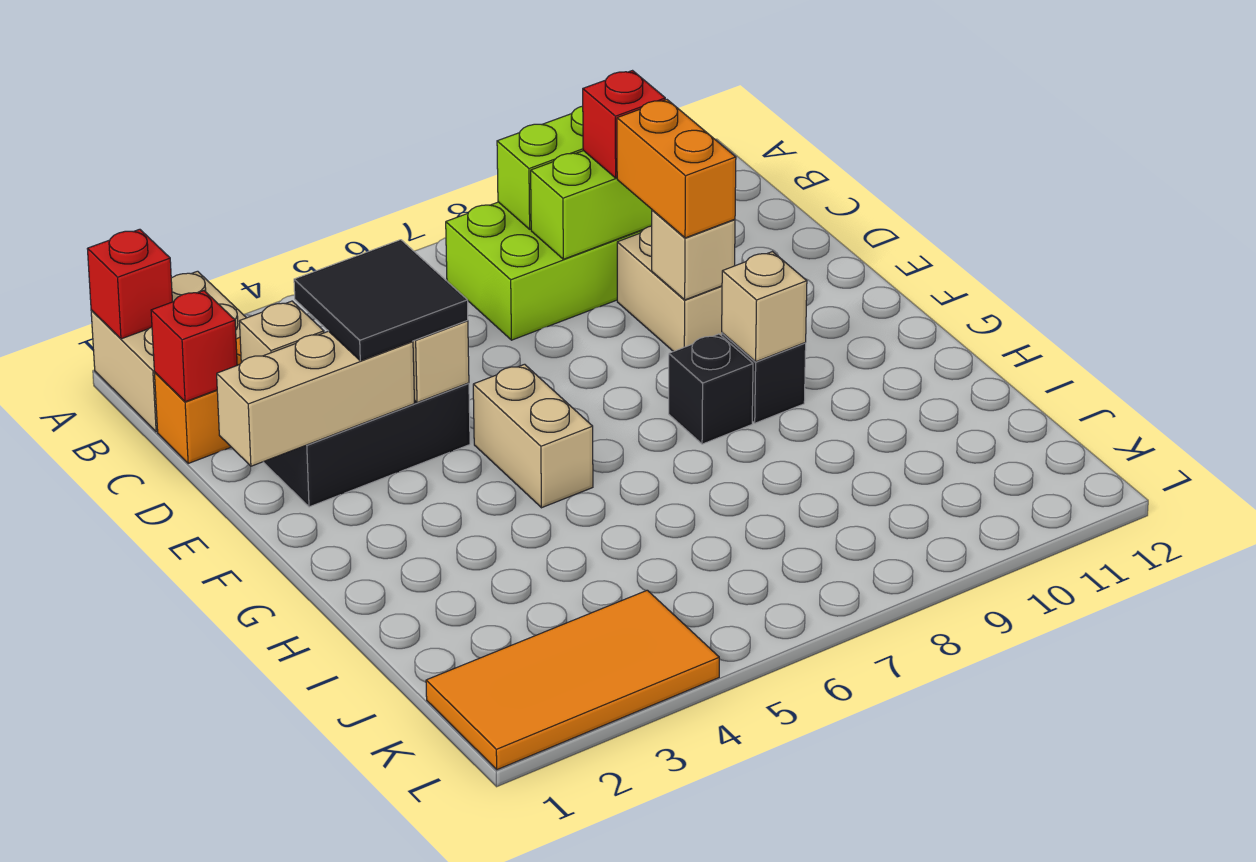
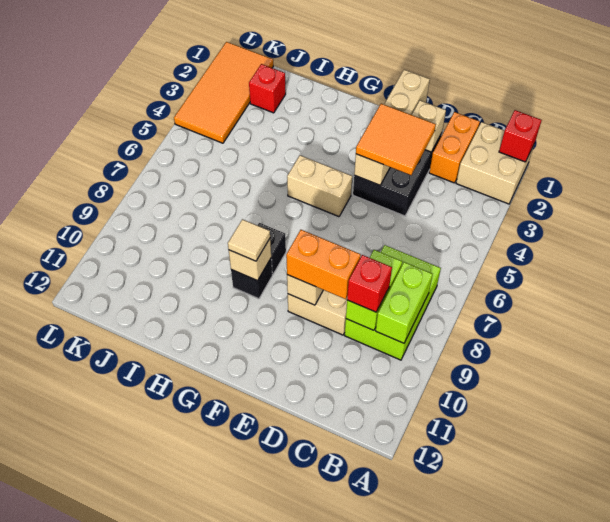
red brick C1 level 2 -> red brick J2 level 1
black tile D3:E4 level 3 -> orange tile D3:E4 level 3
none -> tan tile G9 level 3

